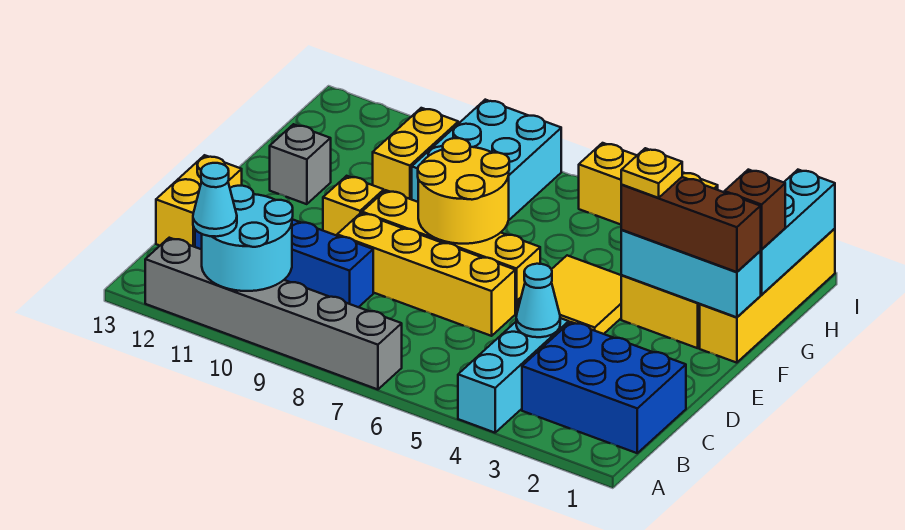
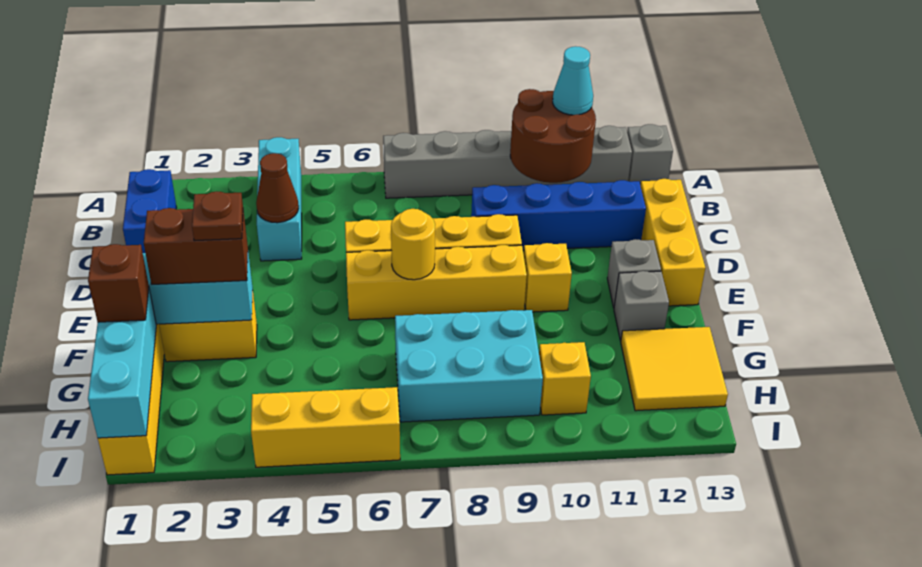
cyan round brick A10:B11 level 2 -> brown round brick A10:B11 level 2
none -> grey brick A13 level 1
blue brick B1:C3 level 1 -> blue brick B1:C1 level 1
cyan cone C4 level 2 -> brown cone C4 level 2
yellow brick C13:D13 level 1 -> yellow brick C13:E13 level 1
yellow tile E4:F5 level 1 -> yellow tile G12:H13 level 1
yellow round brick E7:F8 level 2 -> yellow round brick E7 level 2
none -> grey brick E12 level 1
brown brick F1:F3 level 3 -> brown brick F2:F3 level 3
yellow plate F3 level 4 -> brown plate F3 level 4
cyan brick G8:I9 level 1 -> cyan brick G7:H9 level 1
yellow brick G10:H10 level 1 -> yellow brick H10 level 1

